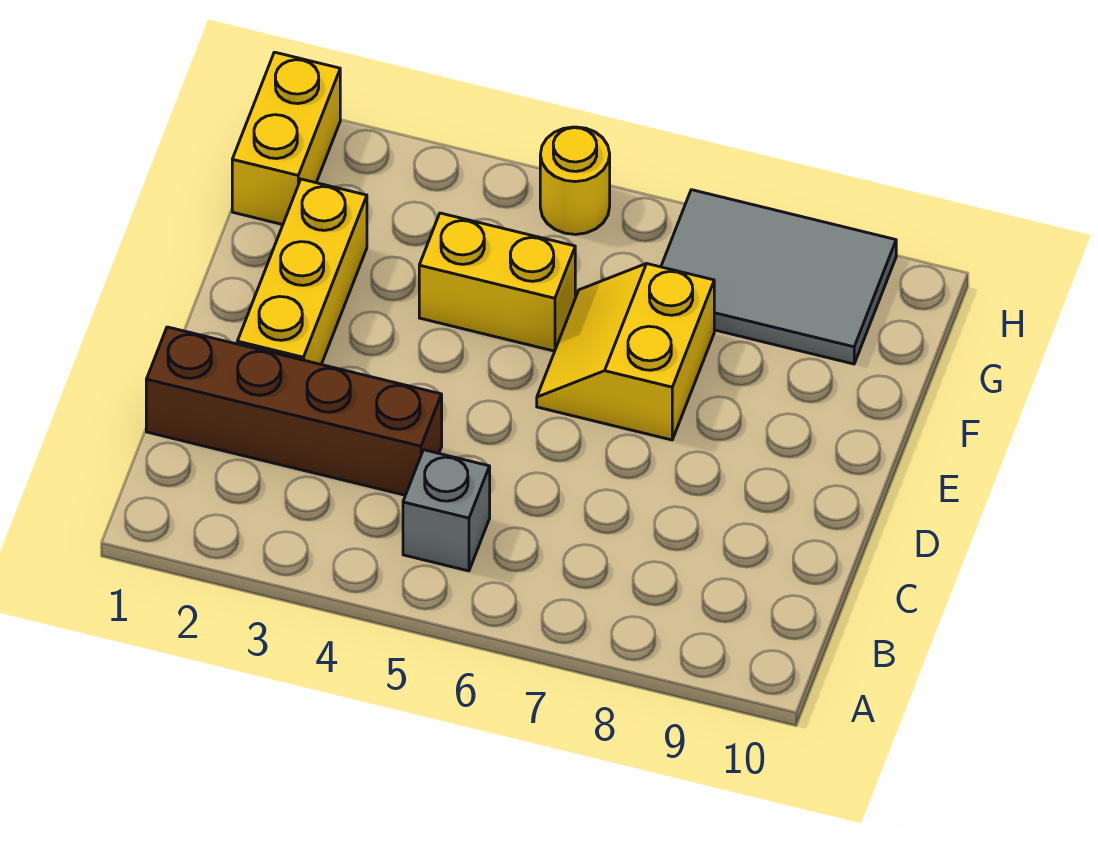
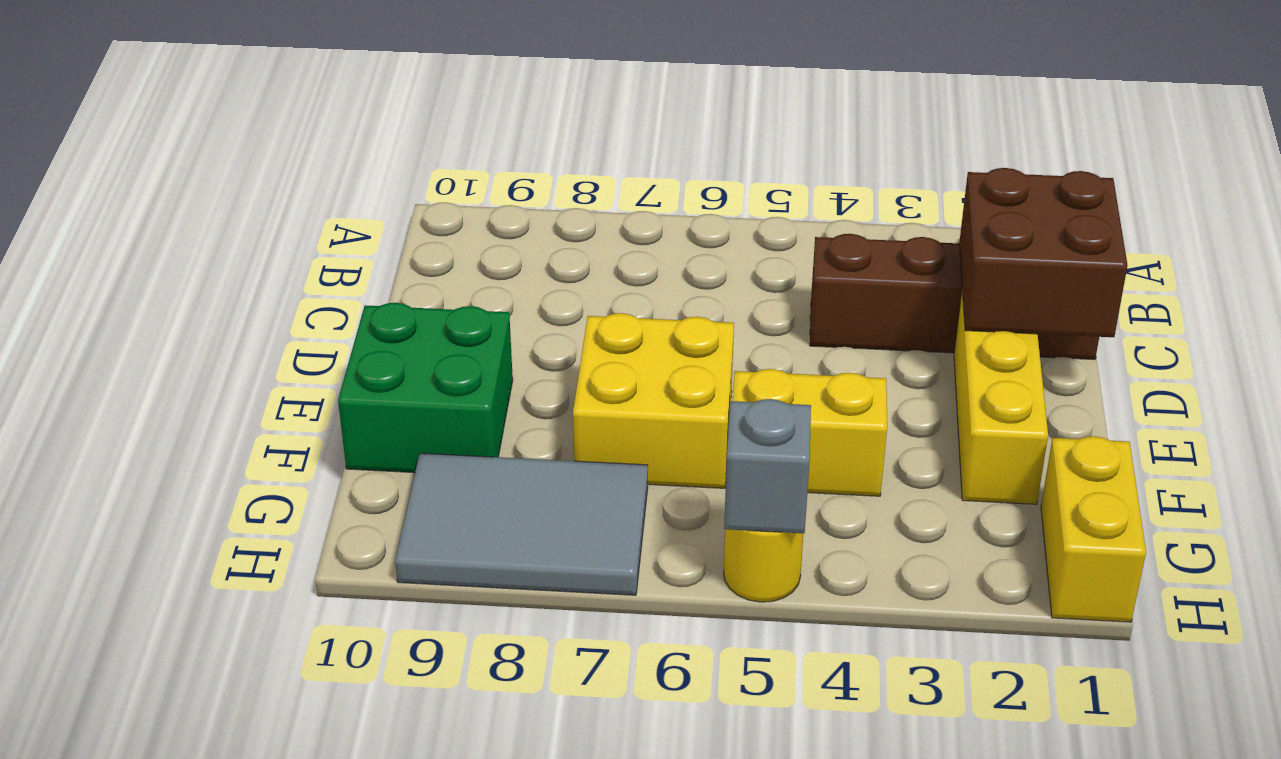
grey brick B5 level 1 -> grey brick H5 level 2
none -> brown brick C1:D2 level 2
yellow slope E6:F7 level 1 top 7 -> yellow brick E6:F7 level 1
none -> green brick E9:F10 level 1

